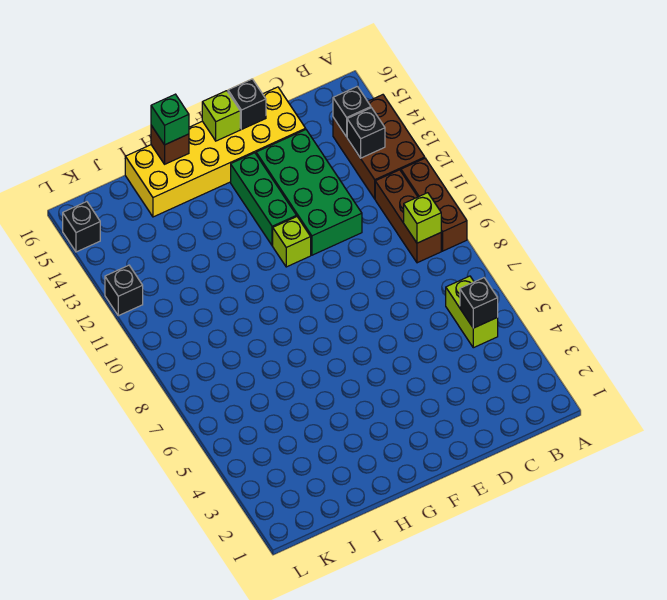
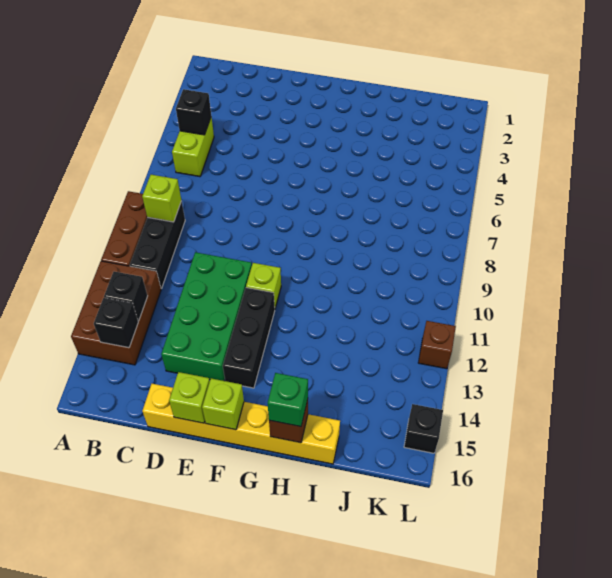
brown brick B9:B11 level 1 -> black brick B9:B11 level 1
yellow brick D15:I16 level 1 -> yellow brick D16:I16 level 1
black brick E16 level 2 -> lime brick E16 level 2
green brick F12:F14 level 1 -> black brick F12:F14 level 1
black brick L12 level 1 -> brown brick L12 level 1

